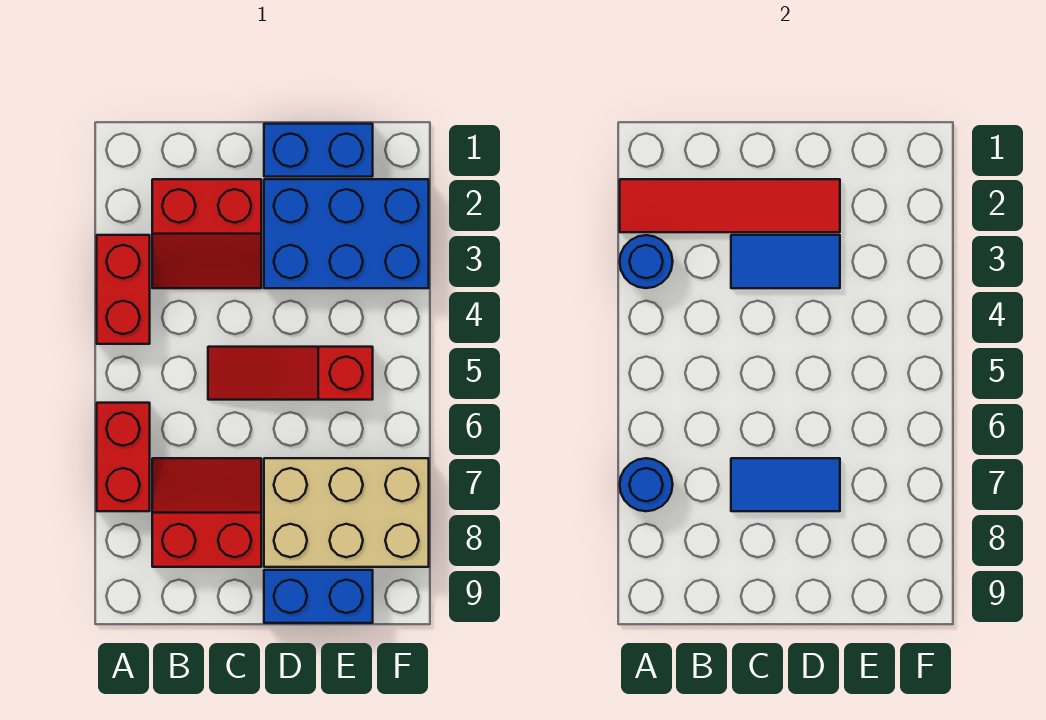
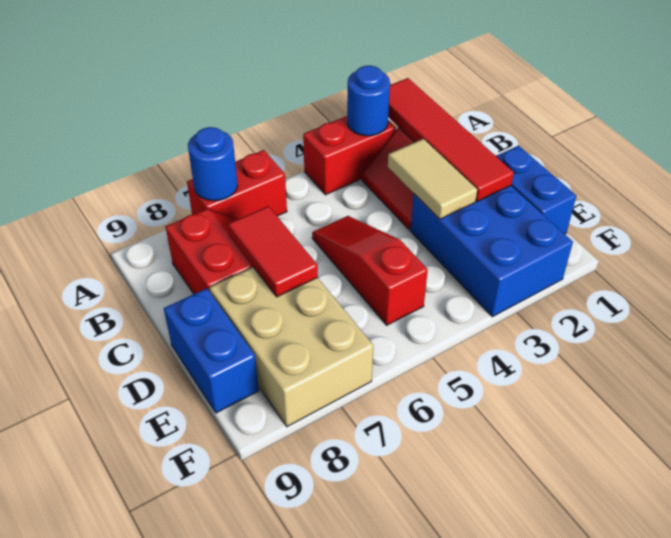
blue tile C3:D3 level 2 -> tan tile C3:D3 level 2
blue tile C7:D7 level 2 -> red tile C7:D7 level 2

